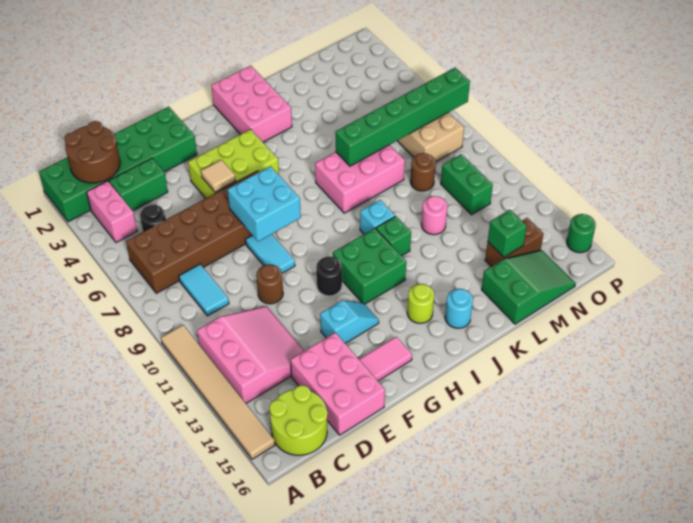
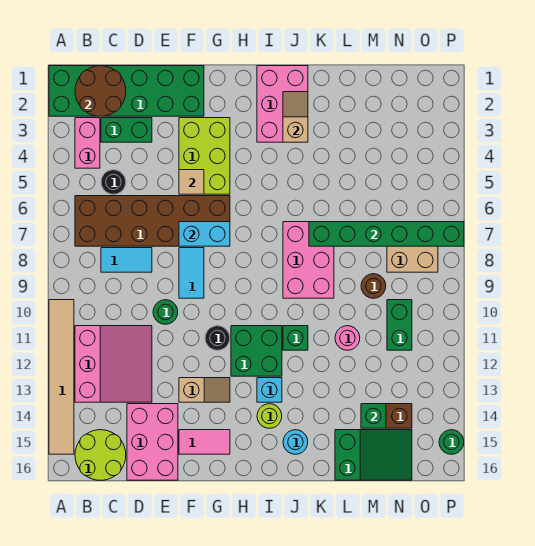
cyan tile C8:C9 level 1 -> cyan tile C8:D8 level 1
brown round brick E10 level 1 -> green round brick E10 level 1
lime brick F4:H5 level 1 -> lime brick F3:G5 level 1
cyan brick F7:G8 level 2 -> cyan brick F7:G7 level 2
cyan slope F13:G13 level 1 top F -> tan slope F13:G13 level 1 top F
none -> tan slope J2:J3 level 2 top 3
pink brick J7:L8 level 1 -> pink brick J7:K9 level 1
cyan brick J10 level 1 -> cyan brick I13 level 1

